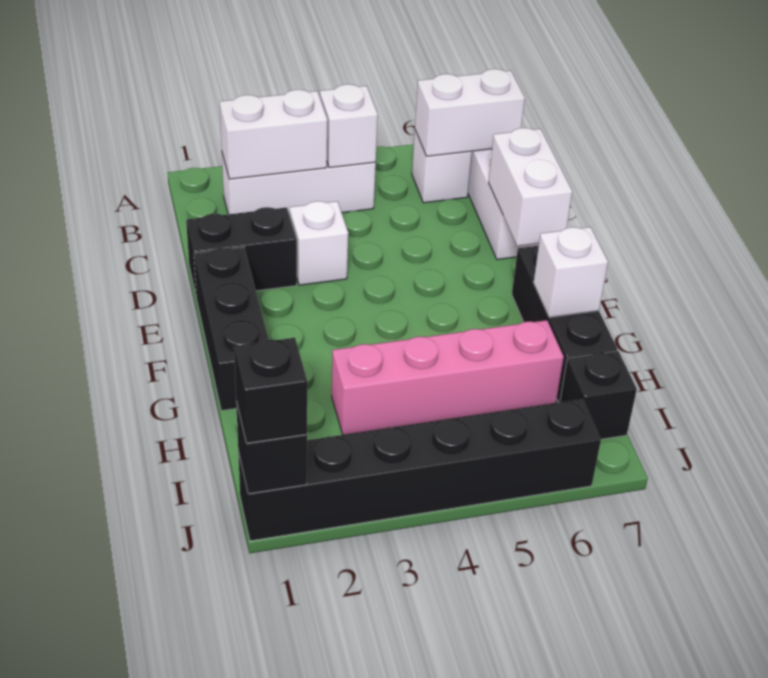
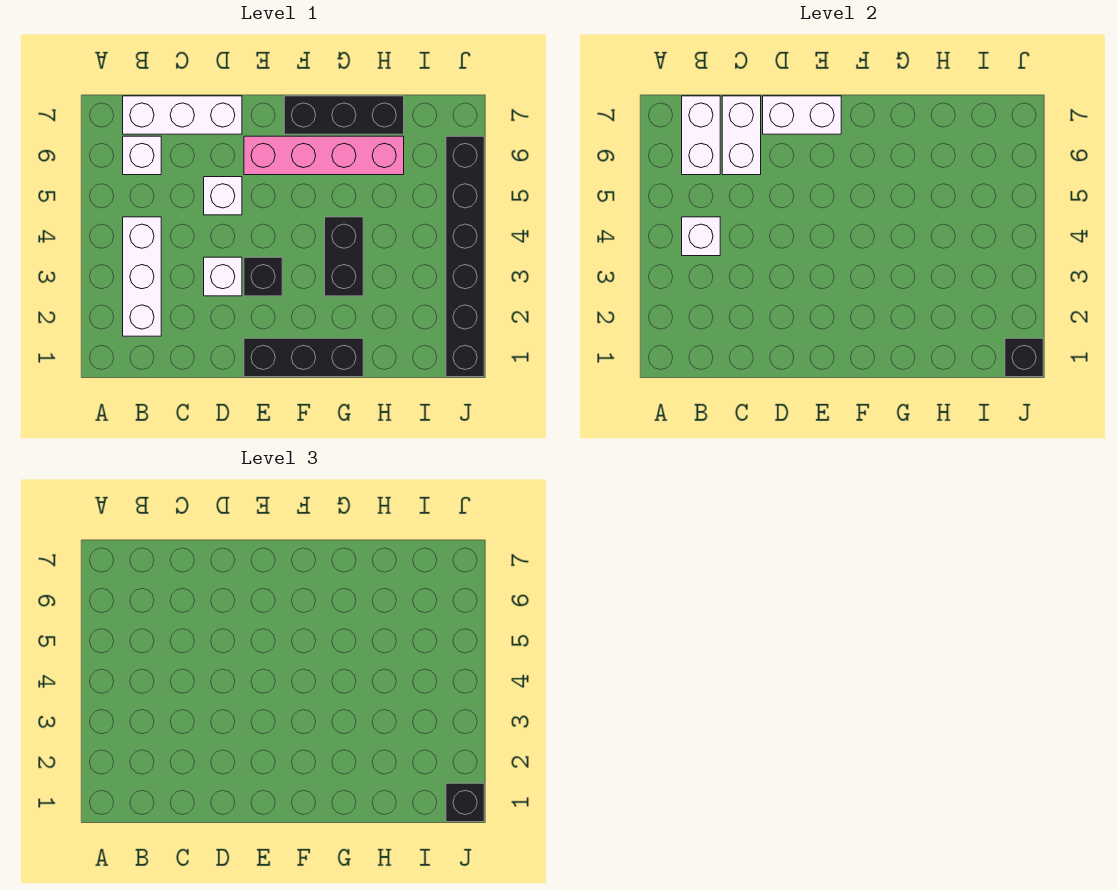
white brick B2:B3 level 2 -> white brick C6:C7 level 2
black brick D1:D2 level 1 -> black brick G3:G4 level 1
white brick G7 level 2 -> white brick D5 level 1
pink brick H3:H6 level 1 -> pink brick E6:H6 level 1
black brick I7 level 1 -> black brick E3 level 1

